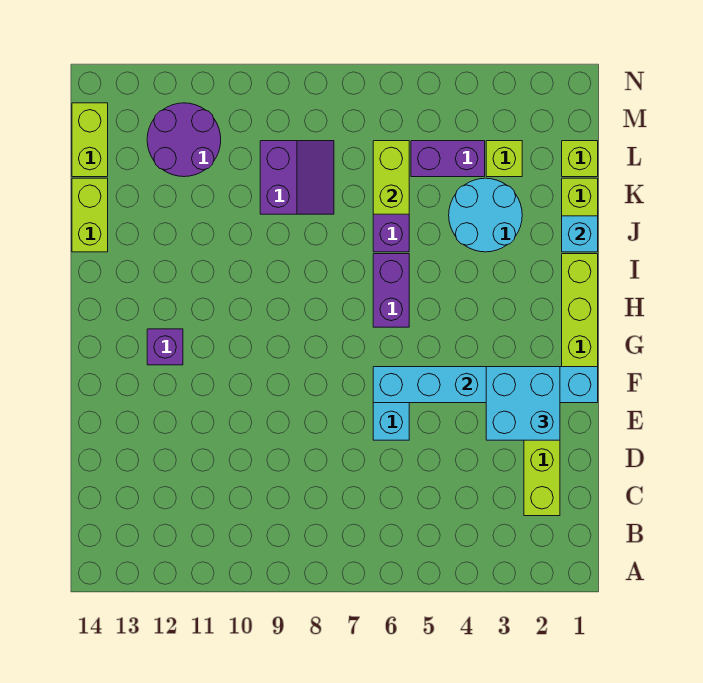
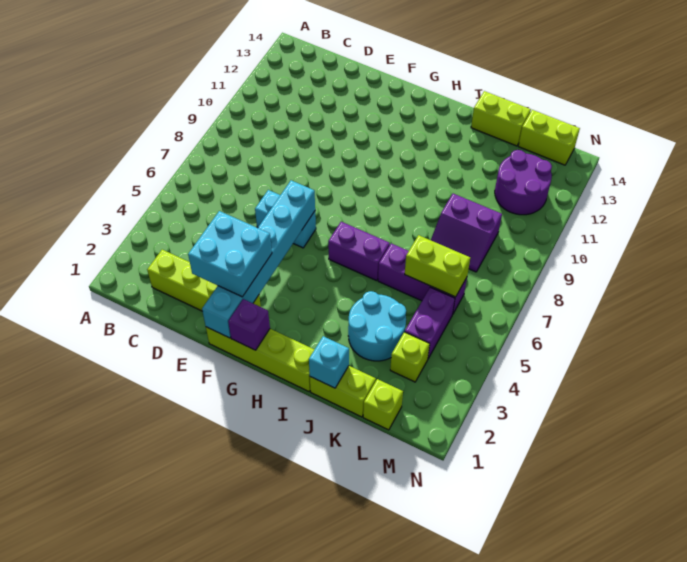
purple brick G12 level 1 -> purple brick G1 level 2

